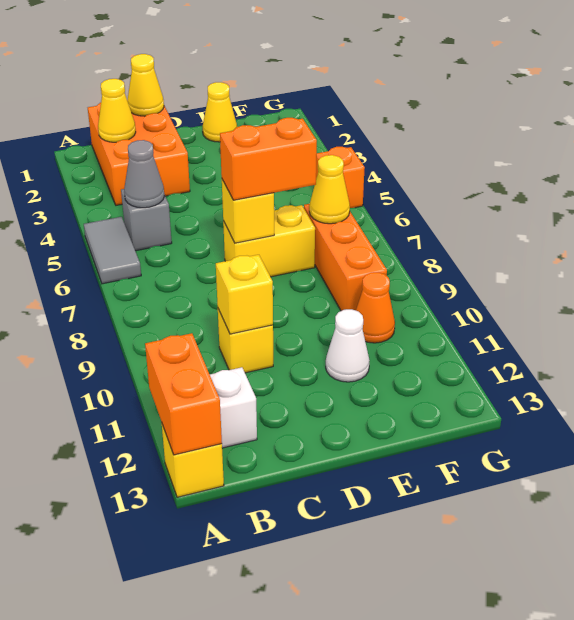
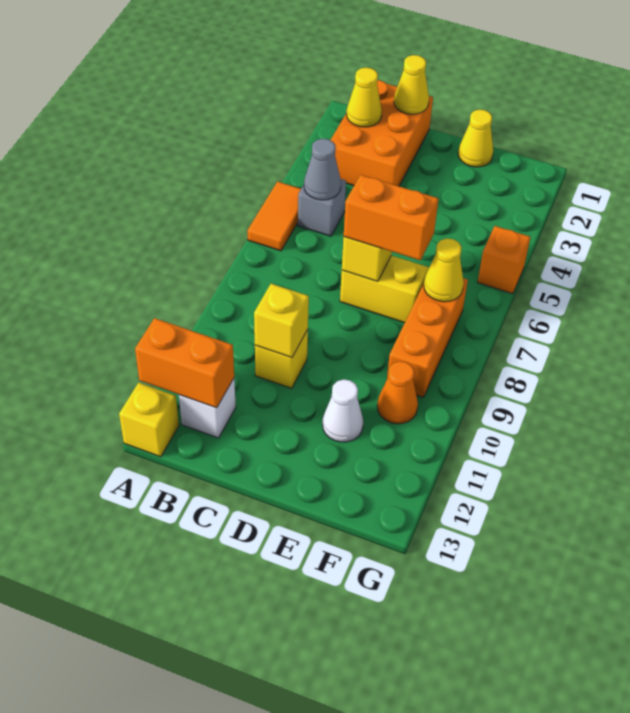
grey tile A5:A6 level 1 -> orange tile A5:A6 level 1
orange brick A12:A13 level 2 -> orange brick A12:B12 level 2

